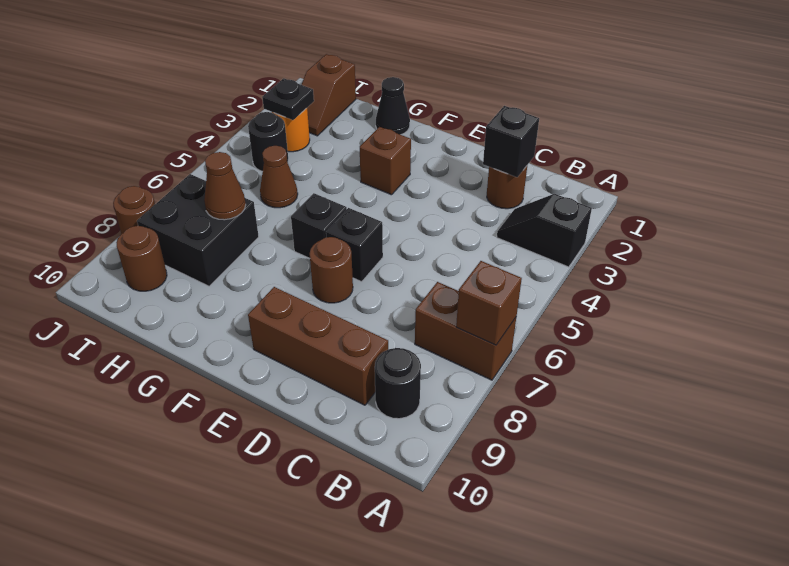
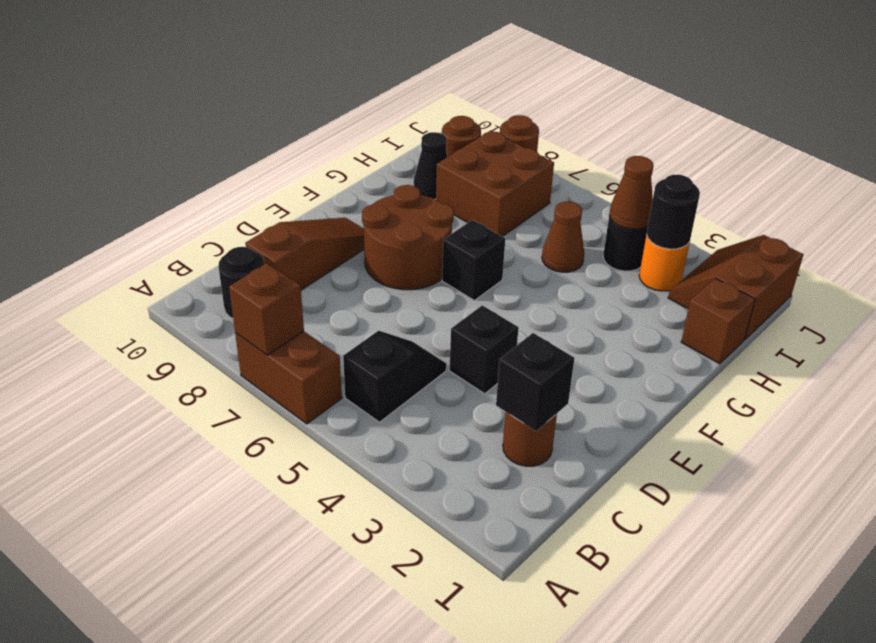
black slope A3:B3 level 1 top A -> black slope B5:C5 level 1 top B
brown brick A7:B7 level 1 -> brown brick A6:A7 level 1
brown brick C9:E9 level 1 -> brown slope C9:E9 level 1 top C
black brick E6 level 1 -> black brick D4 level 1
brown round brick E7 level 1 -> brown round brick E7:F8 level 1
brown brick F3 level 1 -> brown brick H1 level 1
black cone G1 level 1 -> black cone H9 level 1
black brick H7:I8 level 1 -> brown brick H7:I8 level 1
brown cone H7 level 2 -> brown cone I4 level 2
brown slope I1:I2 level 1 top 1 -> brown slope I1:J2 level 1 top 1
black plate I3 level 2 -> black round brick I3 level 2

